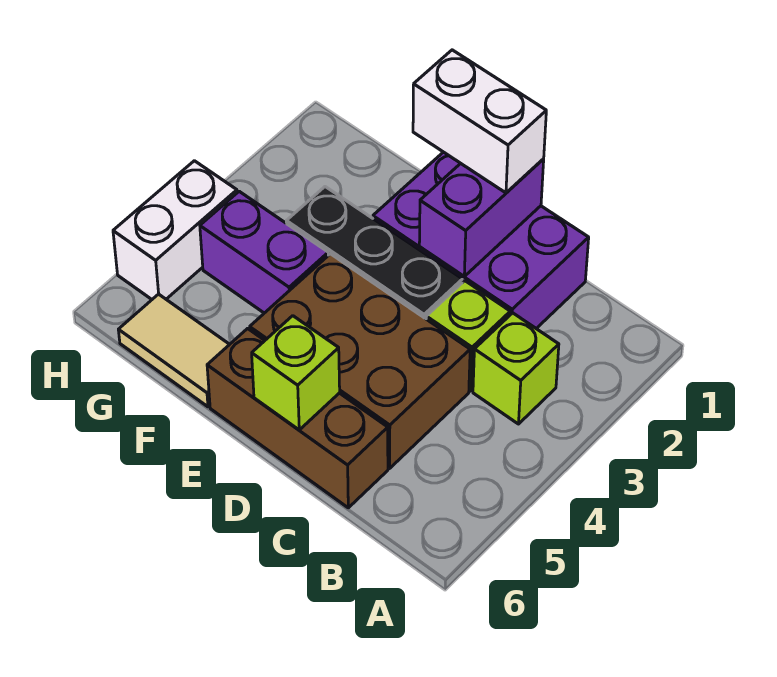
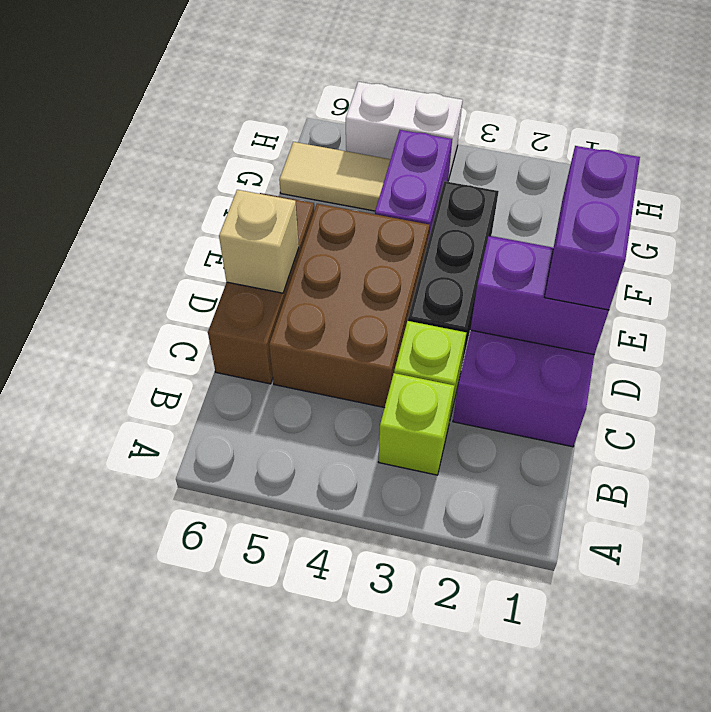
white brick D1:E1 level 3 -> purple brick D1:E1 level 3
lime brick D6 level 2 -> tan brick D6 level 2
tan tile F6:G6 level 1 -> tan tile G5:G6 level 1

